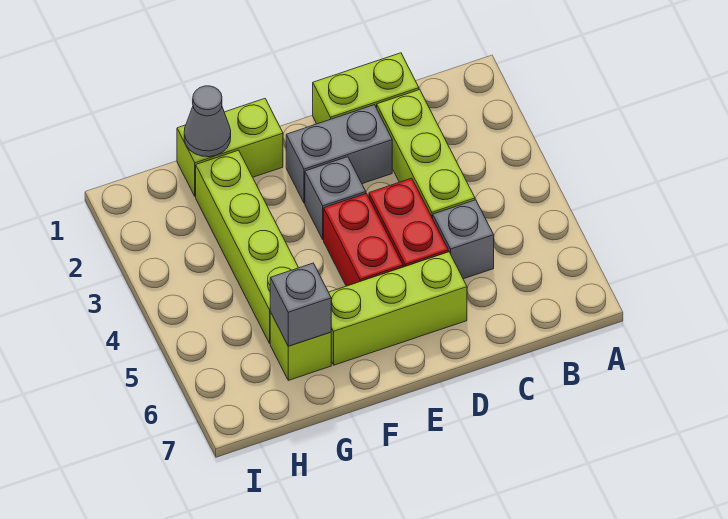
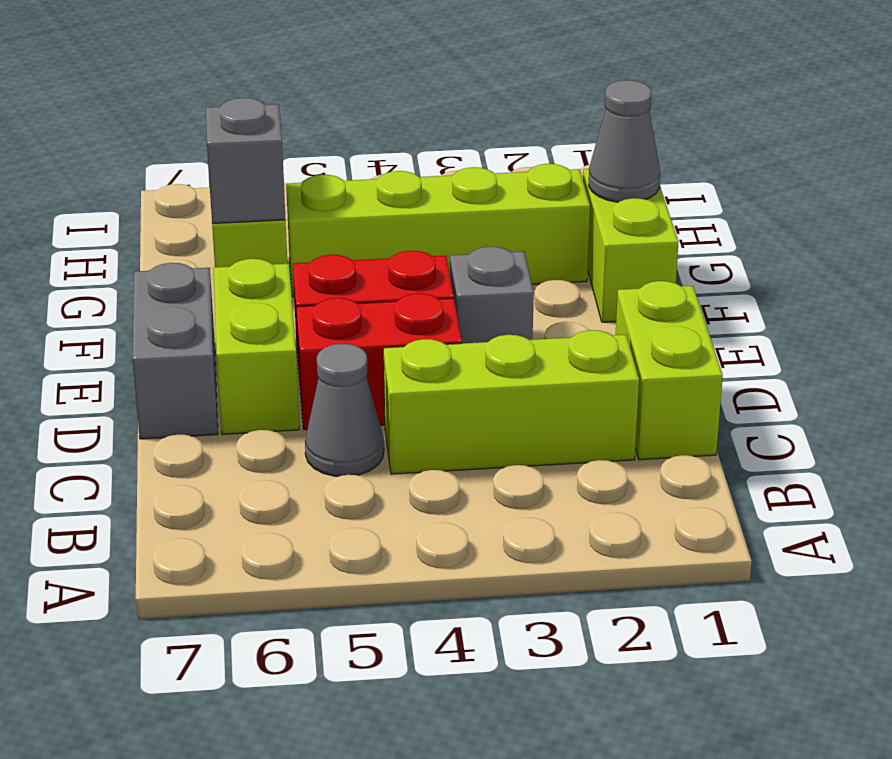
grey brick C5 level 1 -> grey cone C5 level 1
grey brick D2:E2 level 1 -> grey brick D7:E7 level 1
lime brick D6:F6 level 1 -> lime brick D6:E6 level 1

